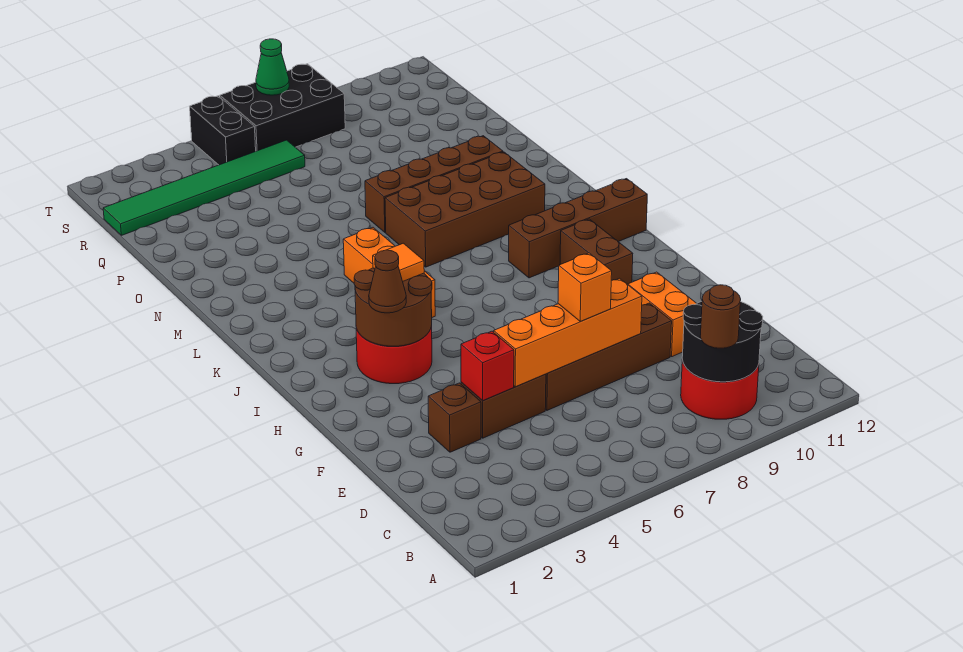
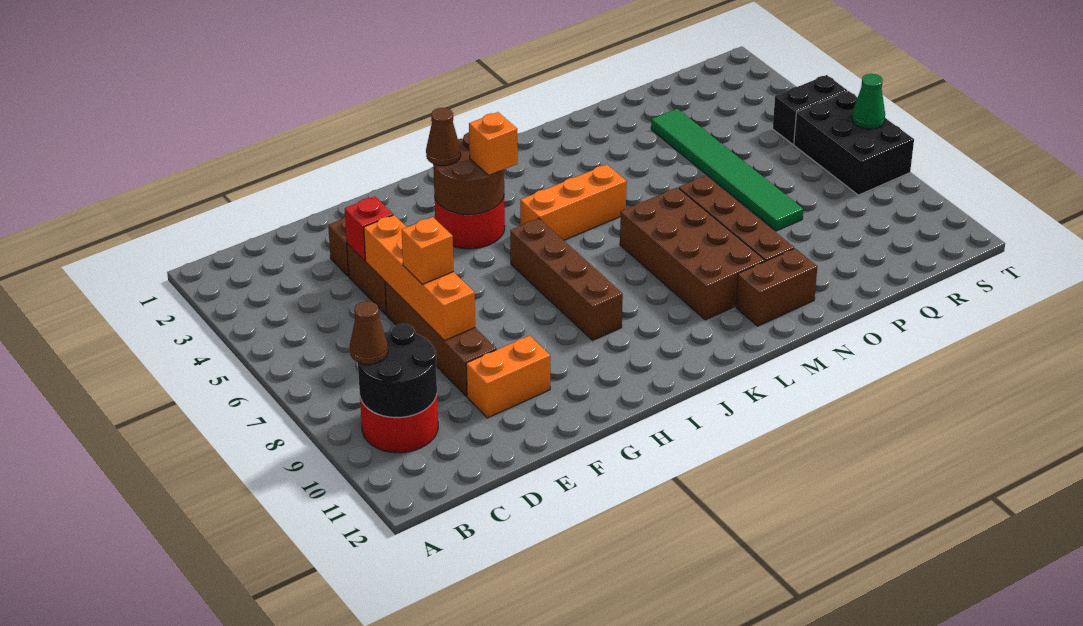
brown round brick B9 level 3 -> brown cone B9 level 3
brown brick H10:I10 level 1 -> brown brick M11:N11 level 1
orange tile I4 level 3 -> orange brick I4 level 3
brown brick J9:J12 level 1 -> brown brick I6:I9 level 1
green tile R1:R6 level 1 -> green tile P3:P8 level 1

